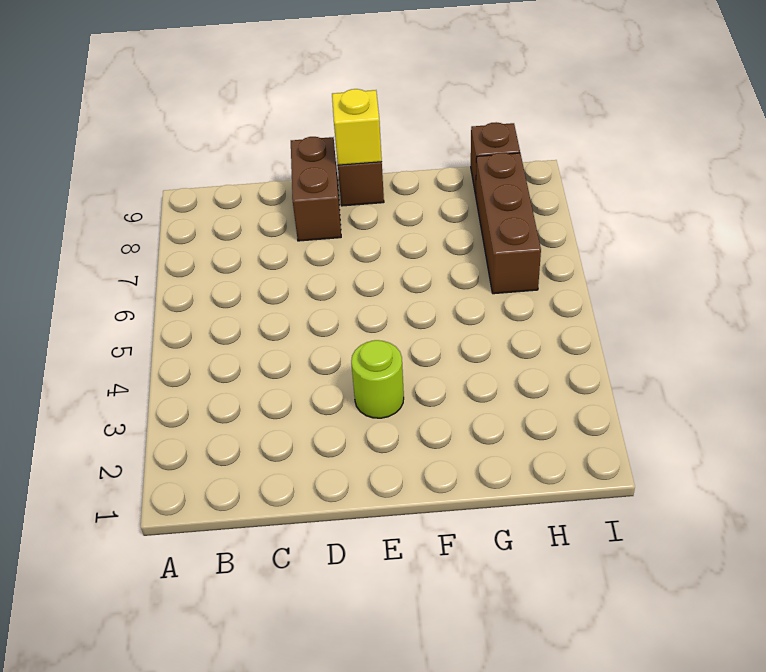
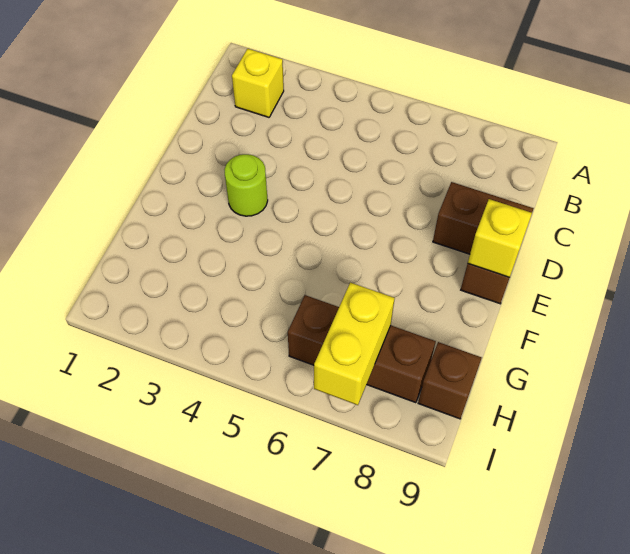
none -> yellow brick B2 level 1
none -> yellow brick H7:I7 level 2

